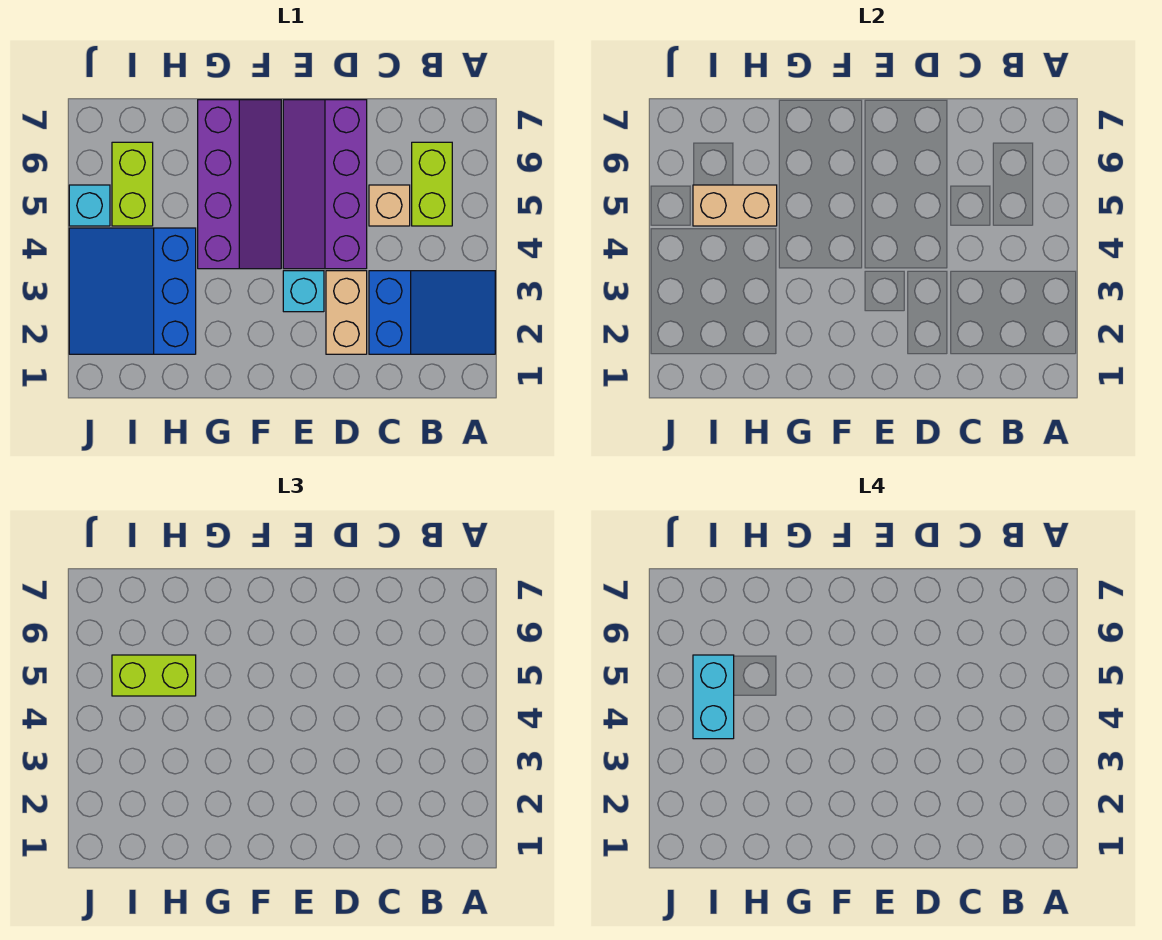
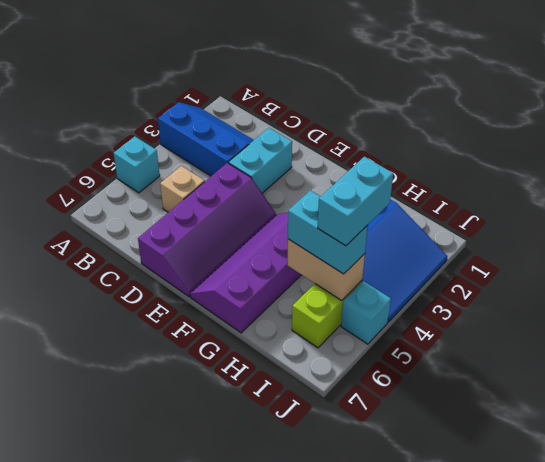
blue slope A2:C3 level 1 top C -> blue slope A2:C3 level 1 top 3
lime brick B5:B6 level 1 -> none
tan brick D2:D3 level 1 -> cyan brick D2:D3 level 1
cyan brick E3 level 1 -> cyan brick A5 level 1
lime brick H5:I5 level 3 -> cyan brick H5:I5 level 3

